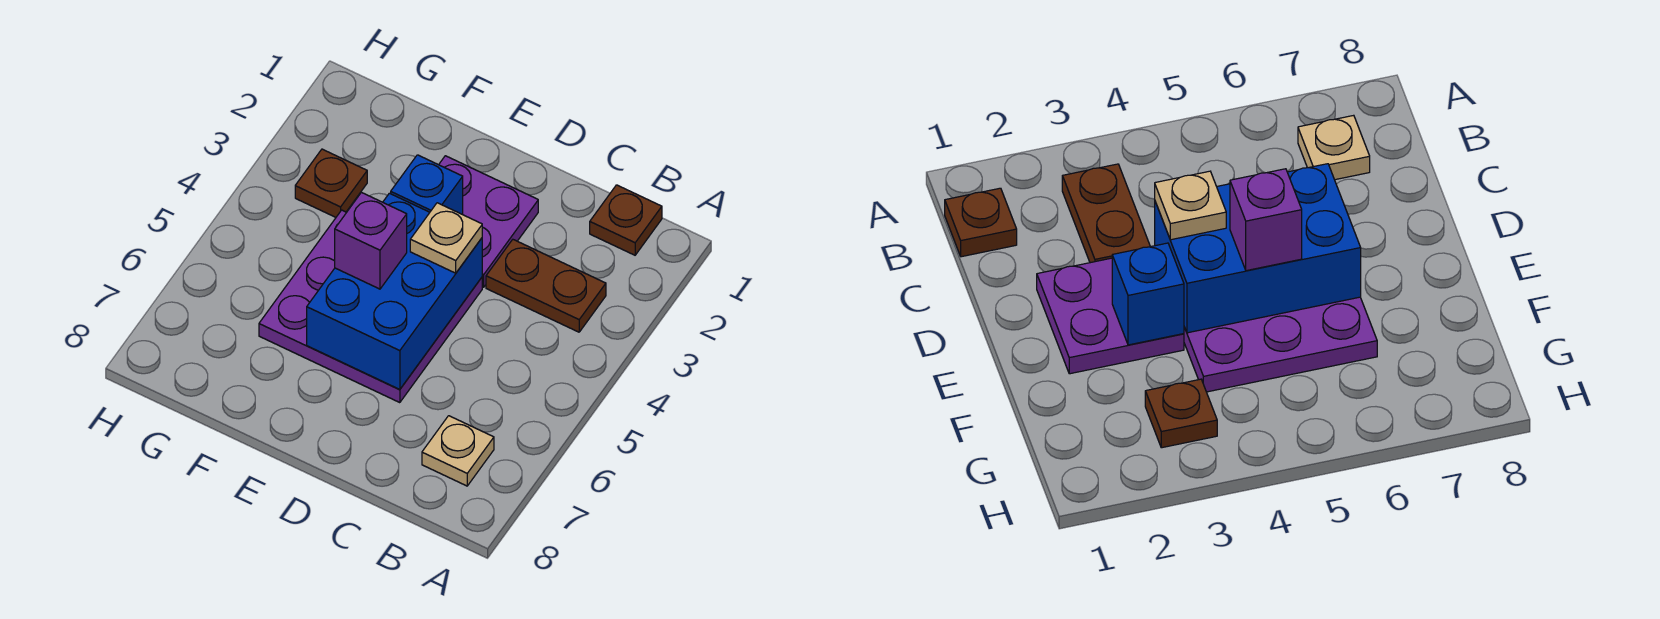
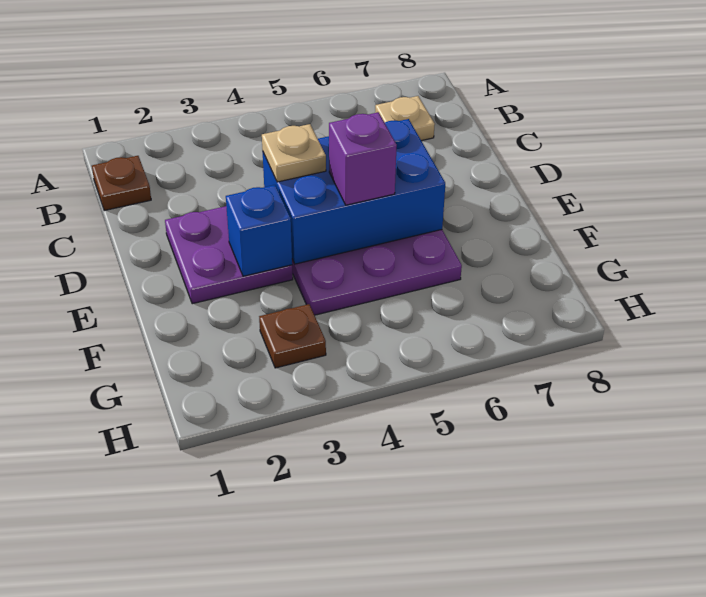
brown plate B3:C3 level 1 -> none

